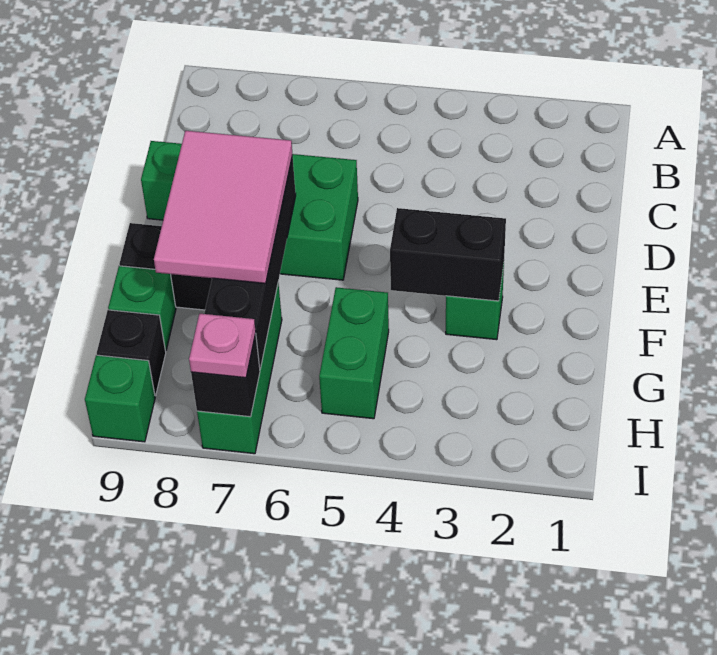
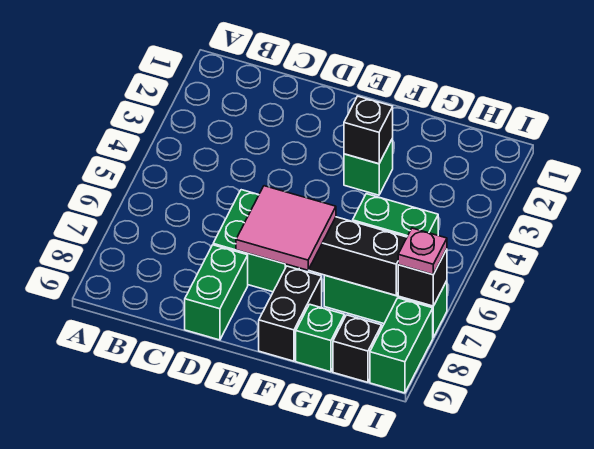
pink tile E7:G8 level 3 -> pink tile E7:F8 level 3
black brick F3:F4 level 2 -> black brick F3 level 2
green brick I9 level 1 -> green brick I8:I9 level 1

